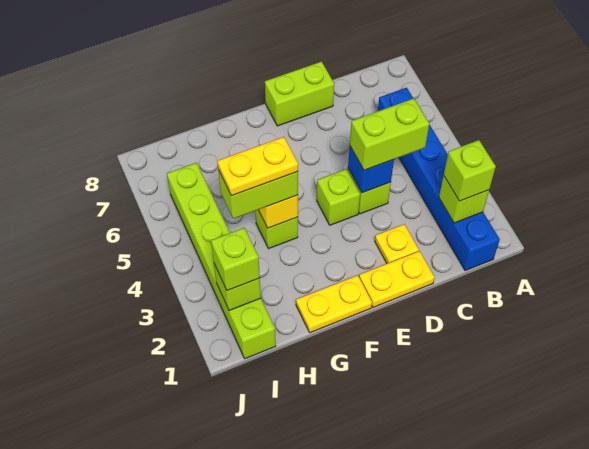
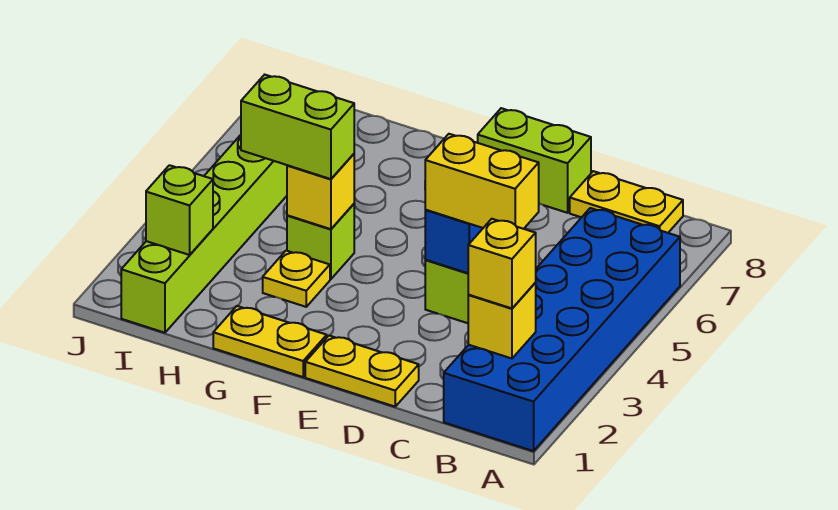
blue brick B1:B6 level 1 -> blue brick A1:B6 level 1
lime brick B2 level 2 -> yellow brick B2 level 2
lime brick B2 level 3 -> yellow brick B2 level 3
lime brick C4:D4 level 3 -> yellow brick C4:D4 level 3
yellow plate D2 level 1 -> yellow plate G3 level 1
lime brick E4 level 1 -> none
yellow plate G4:H4 level 4 -> yellow plate B8:C8 level 1
lime brick I2 level 3 -> none

